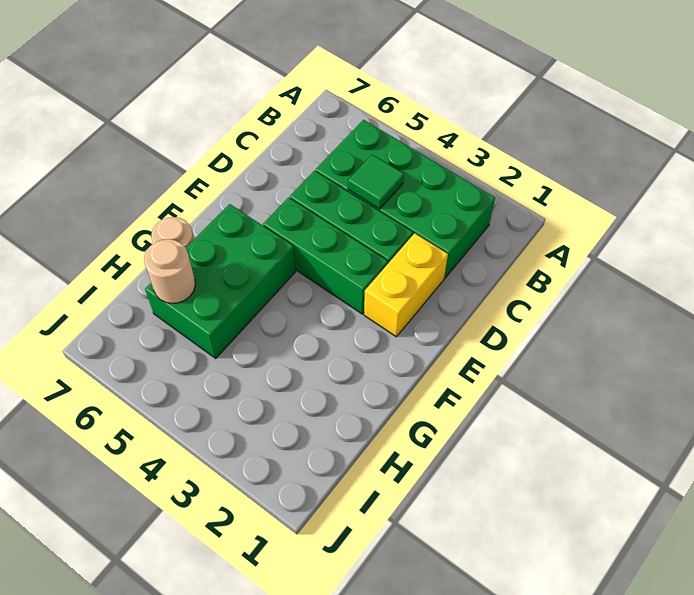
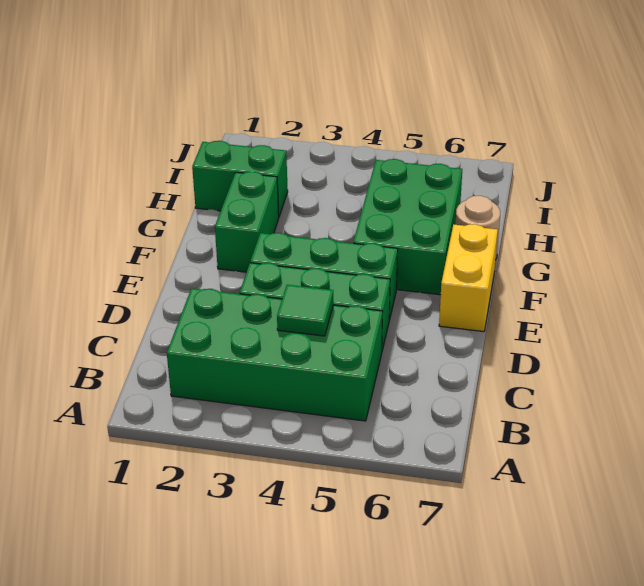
yellow brick D2:E2 level 1 -> yellow brick E7:F7 level 1
none -> green brick F2:G2 level 1
none -> green brick H1:H2 level 1
tan round brick H6 level 2 -> none

